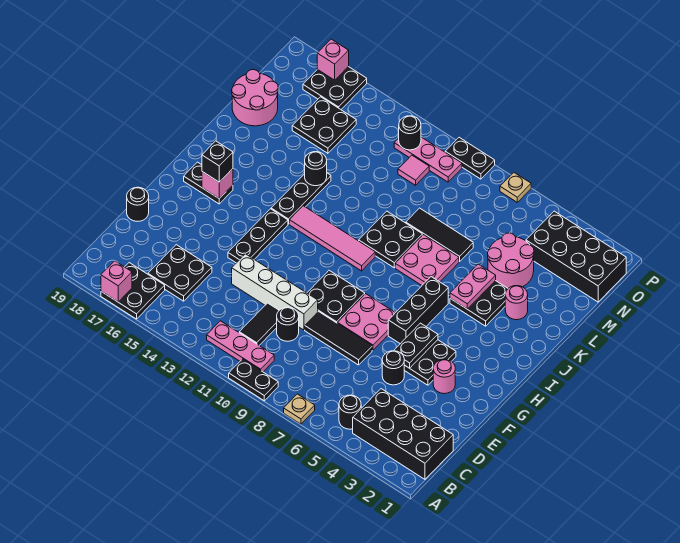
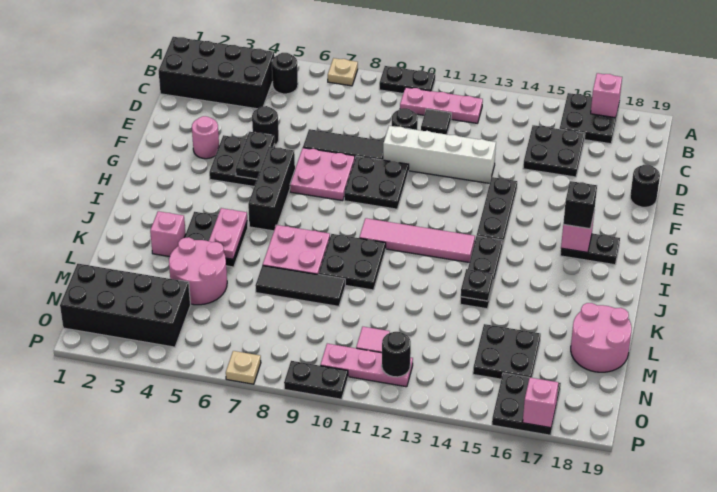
black tile C11:D11 level 1 -> black tile C11 level 1
pink round brick K3 level 1 -> pink brick K3 level 1
black round brick K14 level 2 -> black plate K14 level 2

